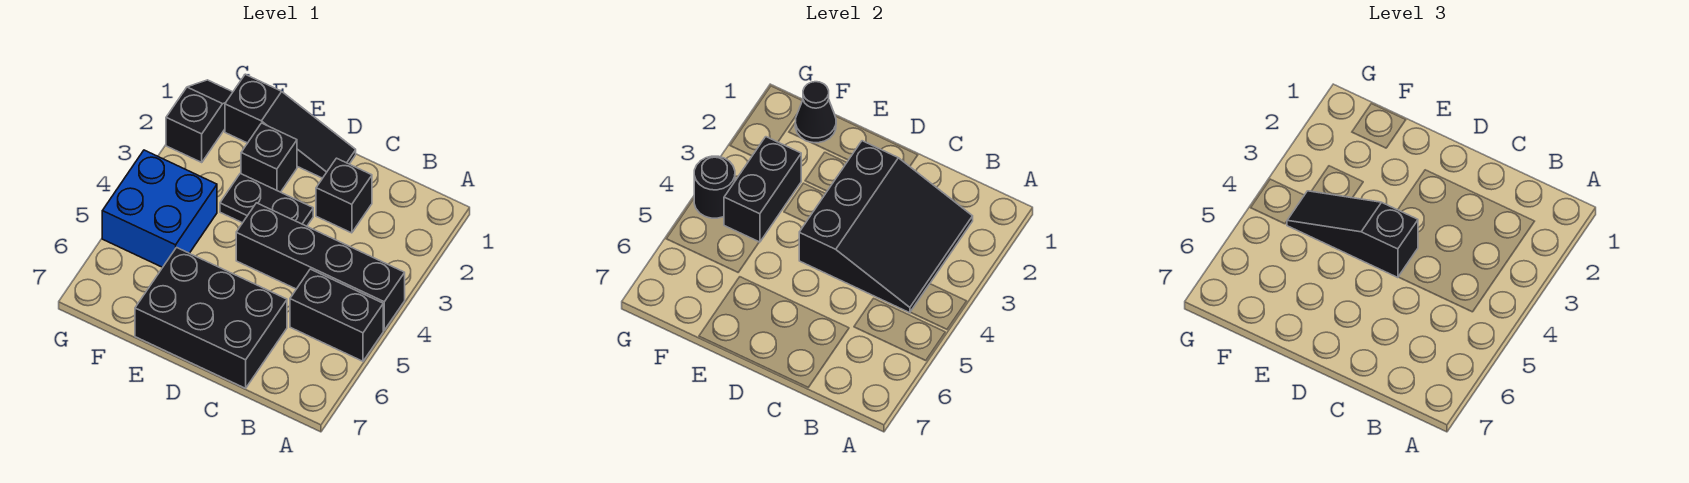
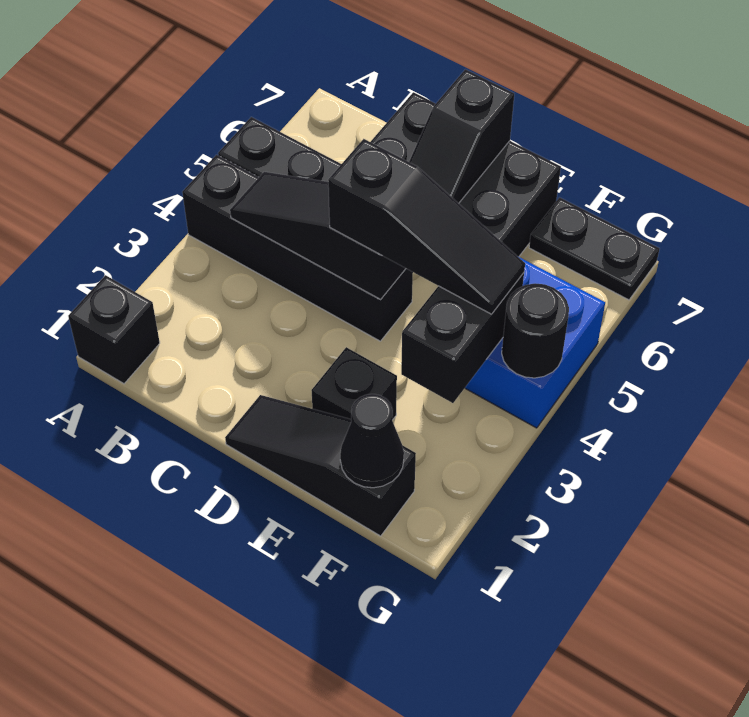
black slope B2:D4 level 2 top D -> black slope B4:D4 level 2 top D
black brick C2 level 1 -> black brick A1 level 1
black plate D3:E3 level 1 -> black plate F7:G7 level 1
black slope G1:G2 level 1 top 2 -> black slope D6:D7 level 2 top 7

